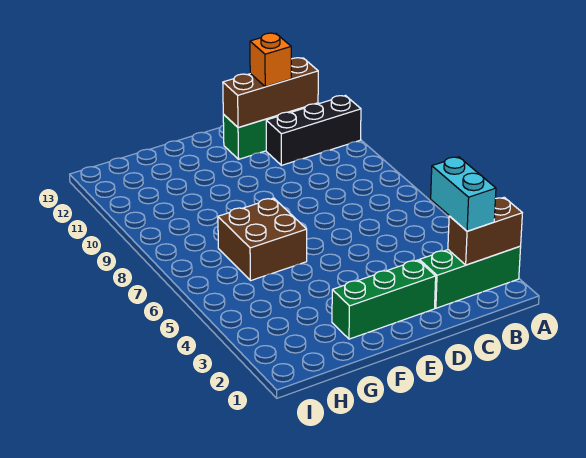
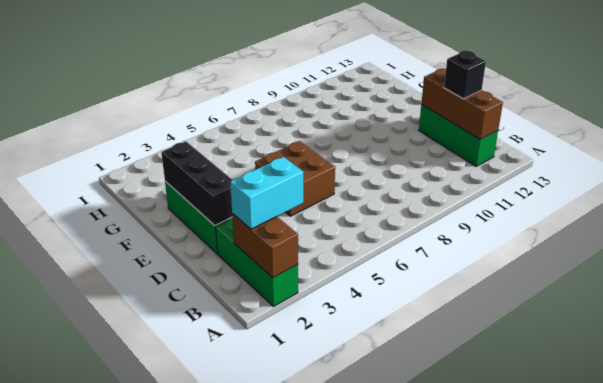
black brick A11:C11 level 1 -> black brick D2:F2 level 2
orange brick C12 level 3 -> black brick C12 level 3
brown brick F6:G7 level 1 -> brown brick D5:E6 level 1

